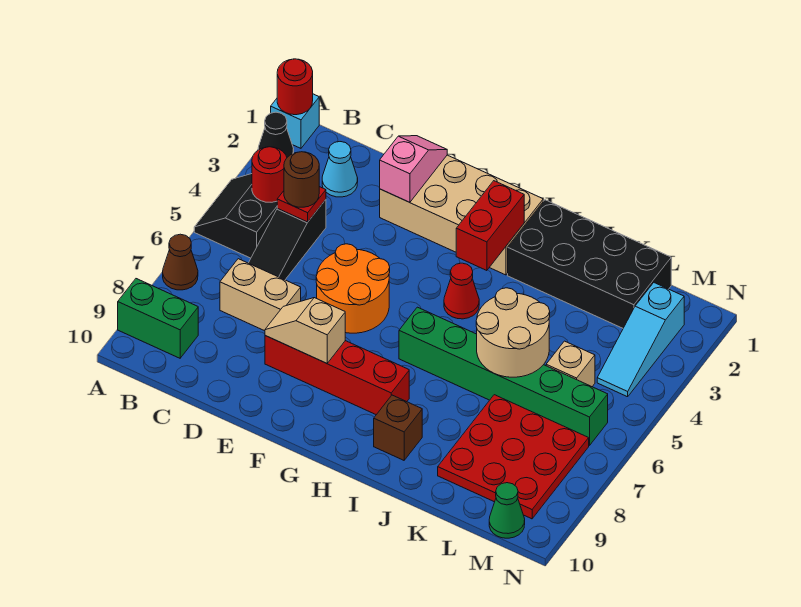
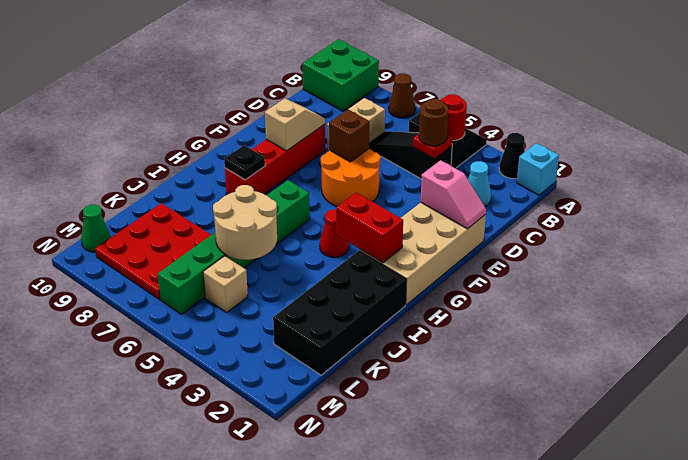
red round brick A1 level 2 -> none
green brick A9:B9 level 1 -> green brick A9:B10 level 1
none -> black plate H8 level 2
brown brick I9 level 1 -> brown brick E6 level 2
cyan slope M2:M4 level 1 top 2 -> none

